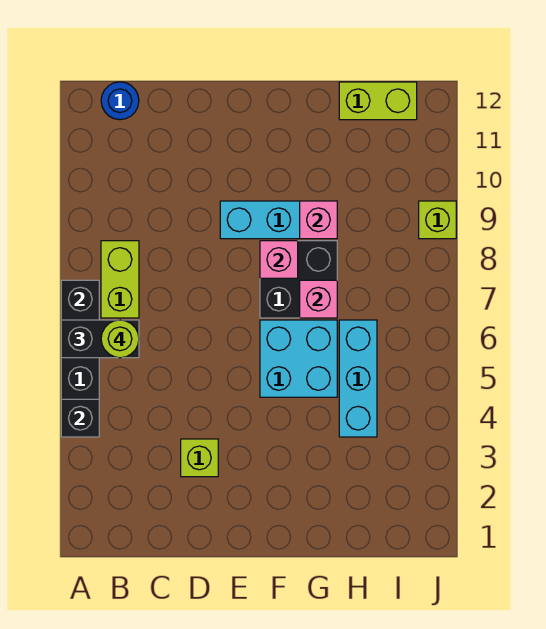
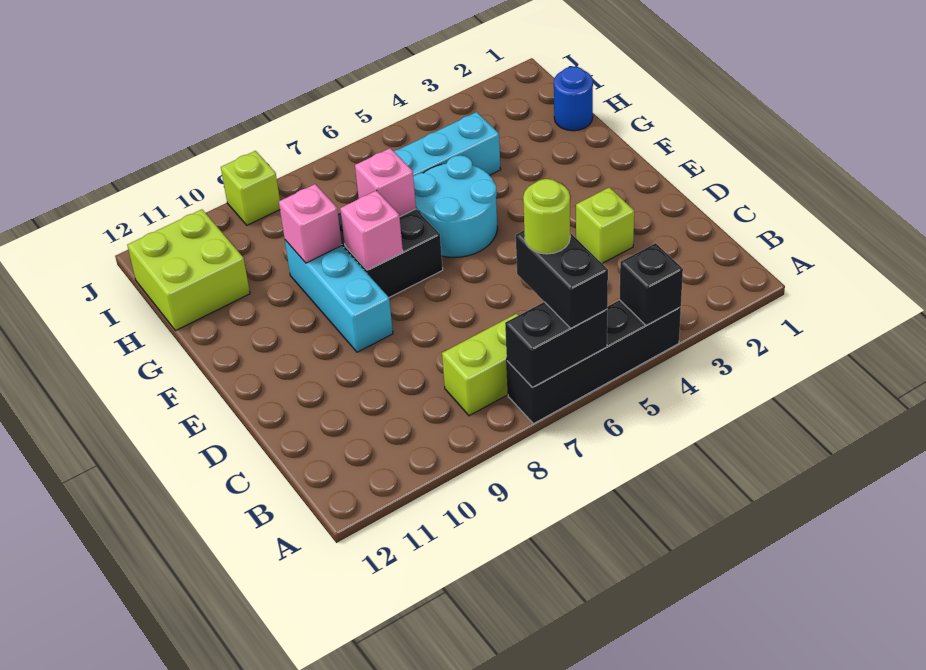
blue round brick B12 level 1 -> blue round brick H1 level 1
cyan brick F5:G6 level 1 -> cyan round brick F5:G6 level 1
lime brick H12:I12 level 1 -> lime brick H11:I12 level 1

